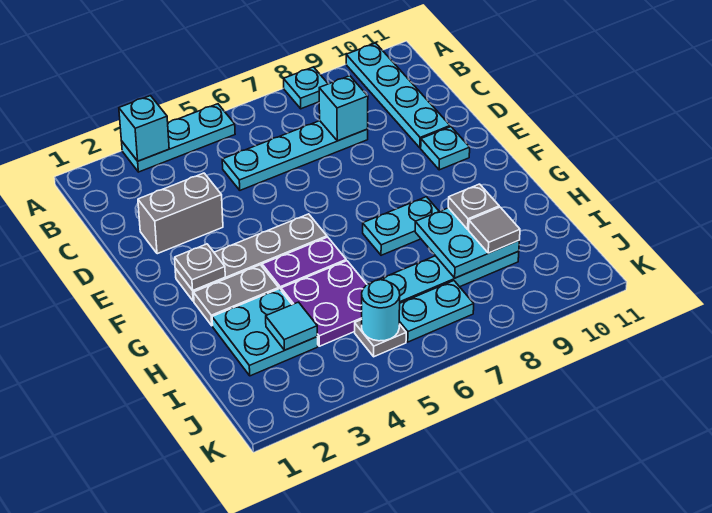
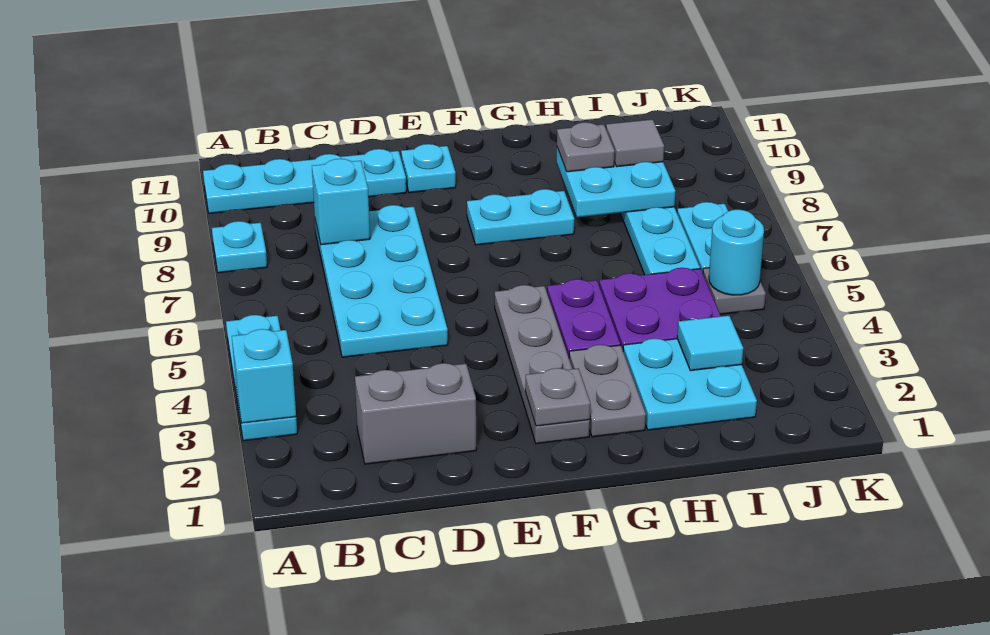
cyan plate C5:C8 level 1 -> cyan plate C5:D8 level 1
grey brick D2:D3 level 1 -> grey brick C2:D2 level 1
cyan plate G7:G8 level 1 -> cyan plate F8:G8 level 1

